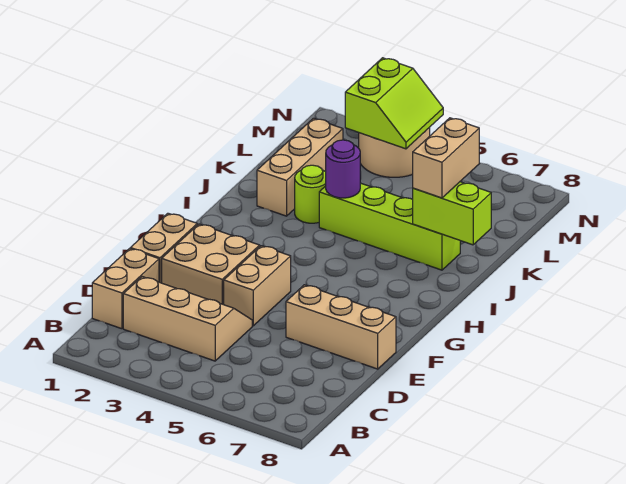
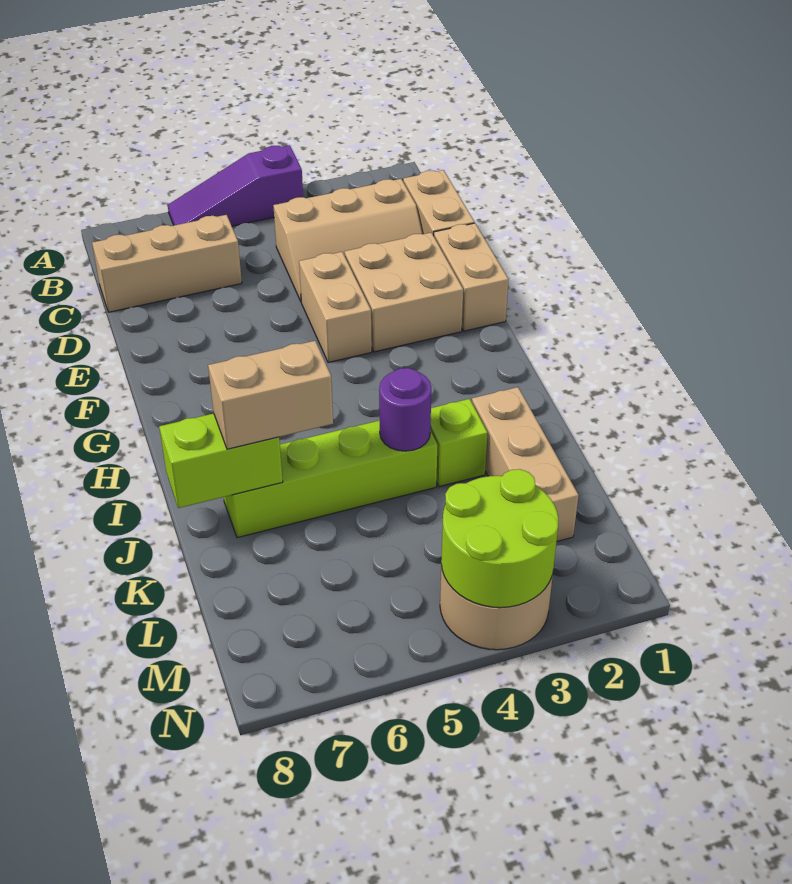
none -> purple slope A4:A6 level 1 top 4
tan brick E6:E8 level 1 -> tan brick C6:C8 level 1
lime round brick J3 level 1 -> lime brick J3 level 1
tan brick J7:K7 level 3 -> tan brick J6:J7 level 3
lime slope M3:N4 level 2 top 3 -> lime round brick M3:N4 level 2

